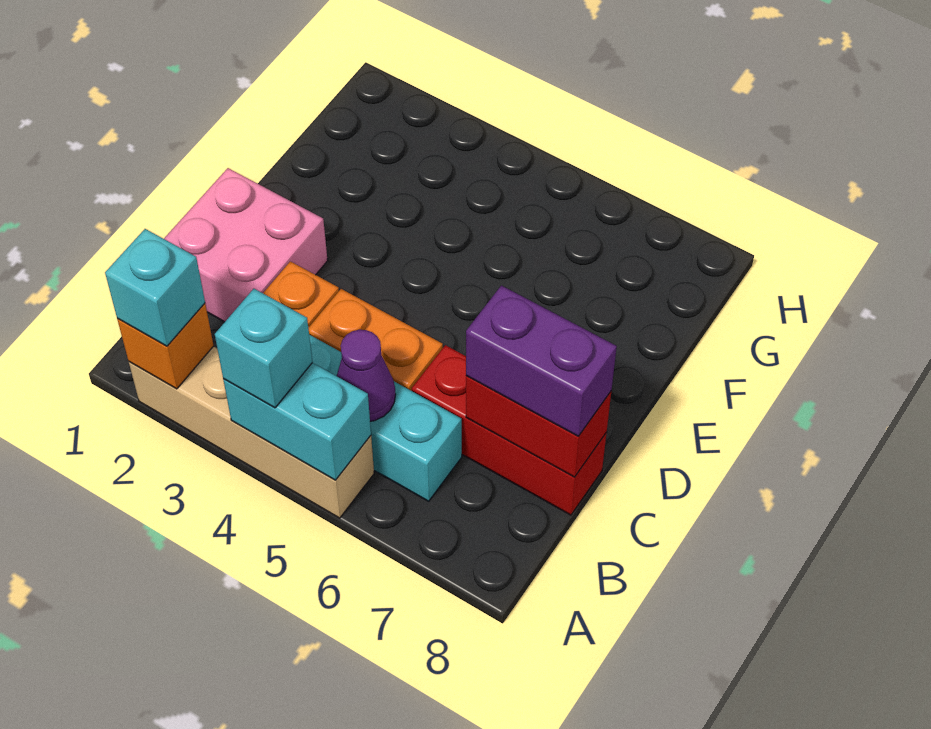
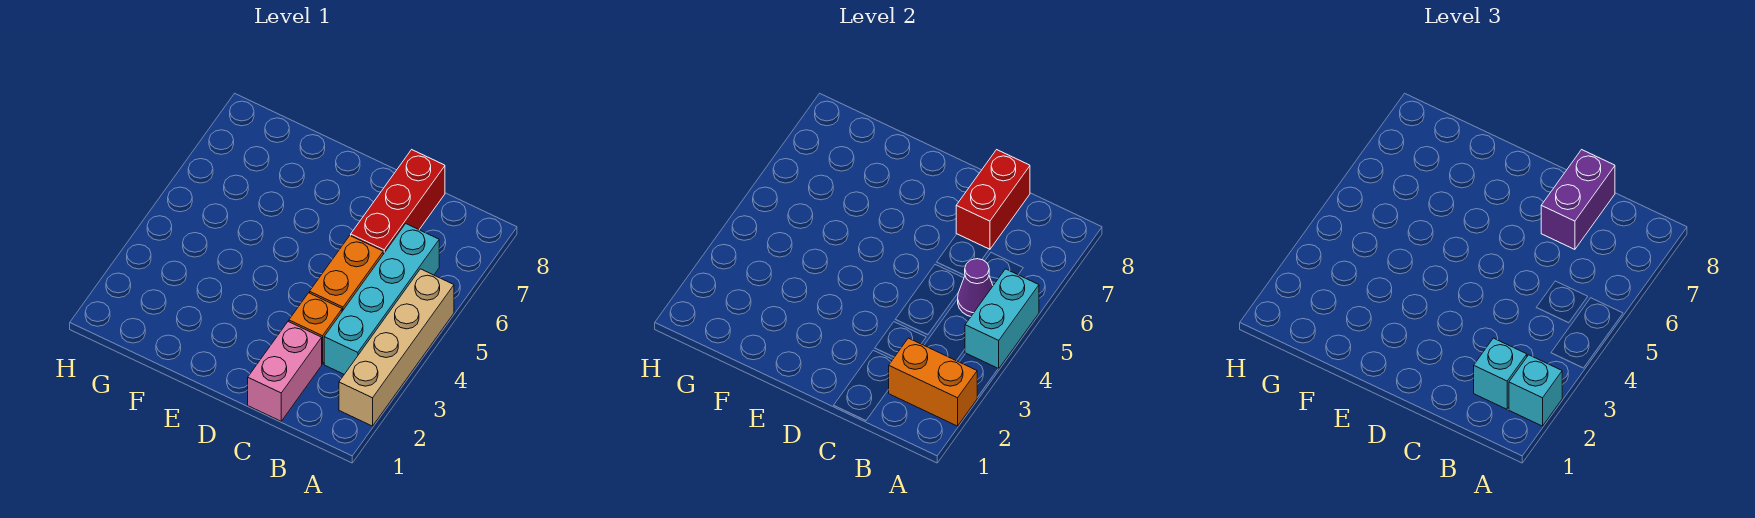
orange brick A2 level 2 -> orange brick A2:B2 level 2
cyan brick A4 level 3 -> cyan brick B2 level 3
pink brick C1:D2 level 1 -> pink brick C1:C2 level 1

